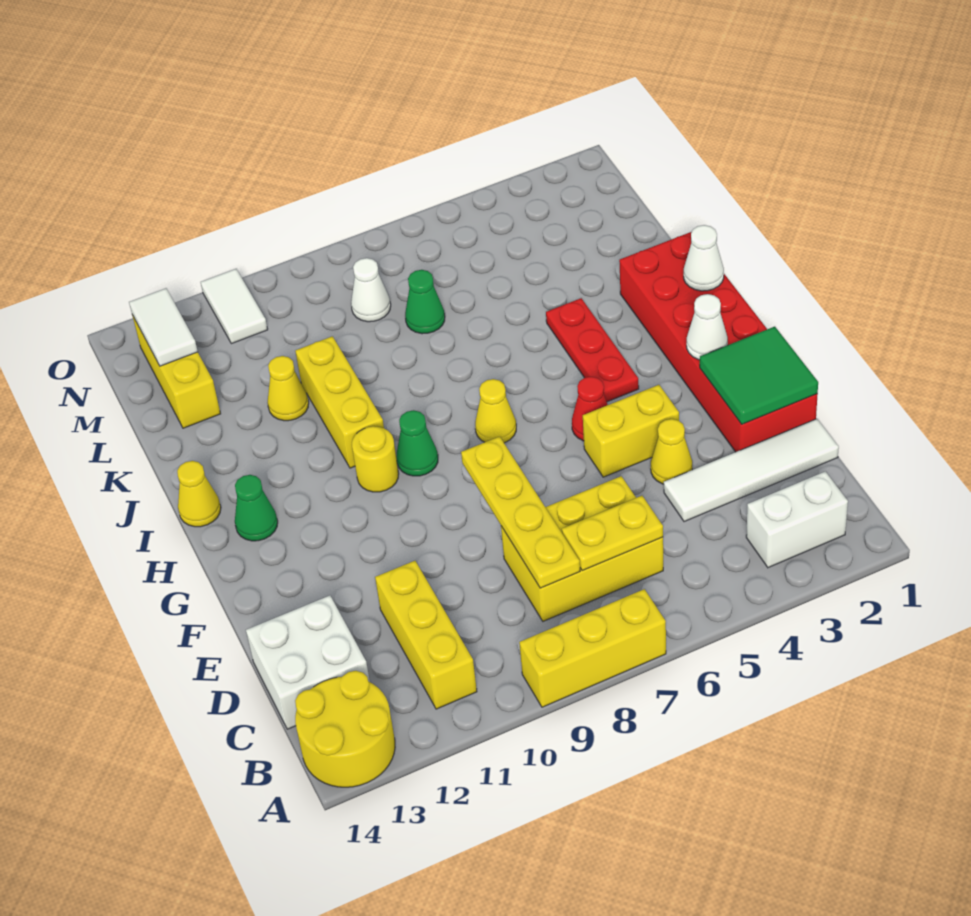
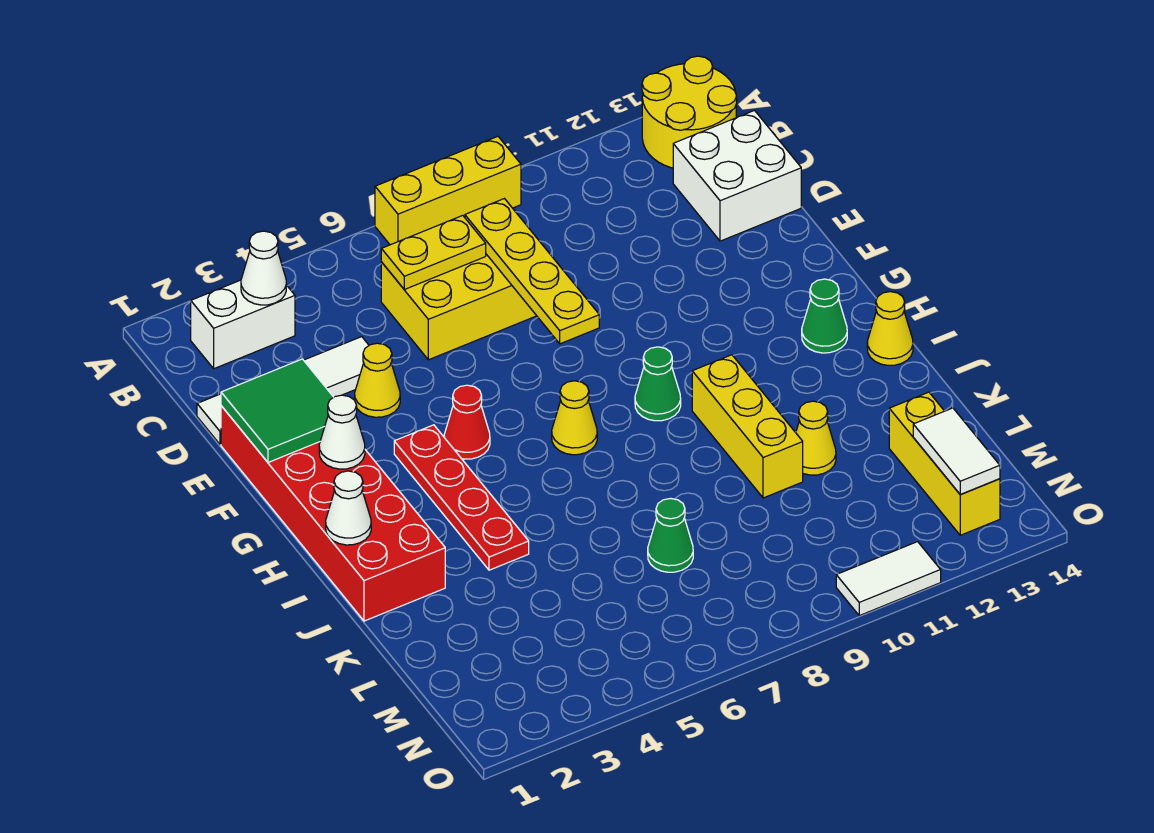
yellow brick B11:D11 level 1 -> none
yellow brick F4:F5 level 1 -> none
red plate H4:J4 level 1 -> red plate G4:J4 level 1
yellow round brick H10 level 1 -> none
white cone M8 level 1 -> white cone B3 level 2
white tile N11:O11 level 1 -> white tile O10:O11 level 1

